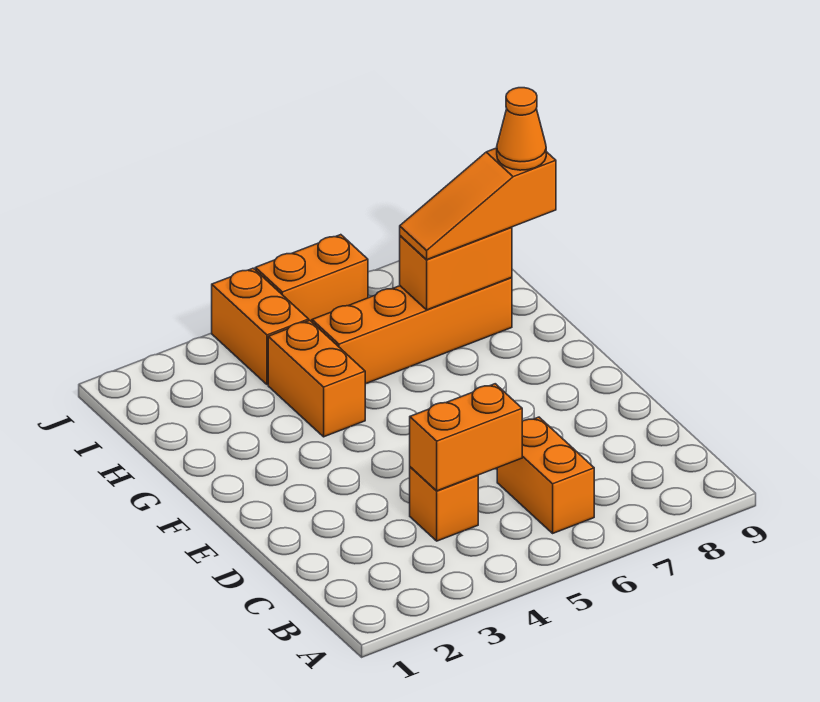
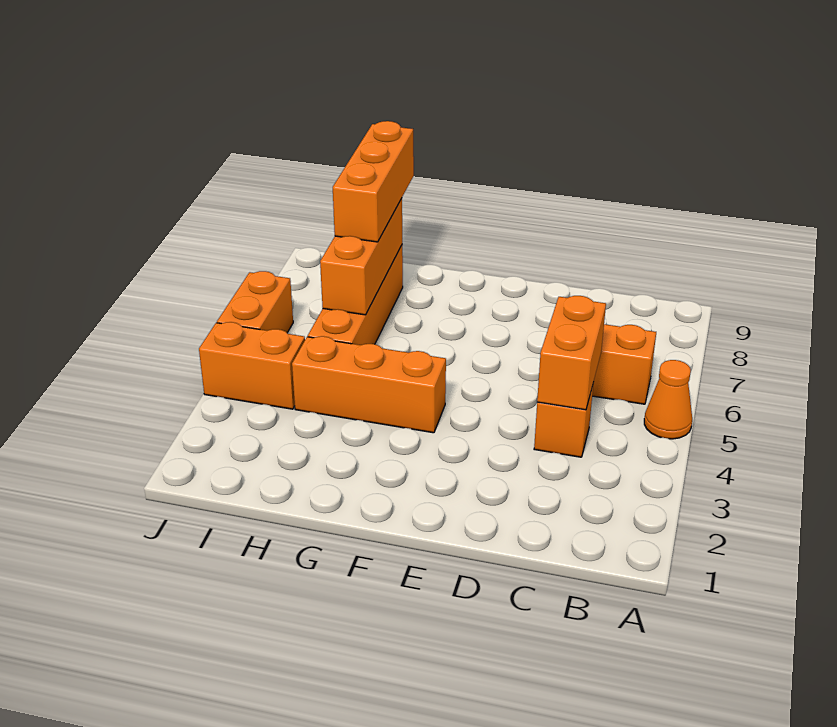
orange brick G4:H4 level 1 -> orange brick F4:H4 level 1
orange brick H7:H8 level 2 -> orange brick H6:H8 level 2
orange slope H7:H9 level 3 top 9 -> orange brick H7:H9 level 3
orange cone H9 level 4 -> orange cone A5 level 1

